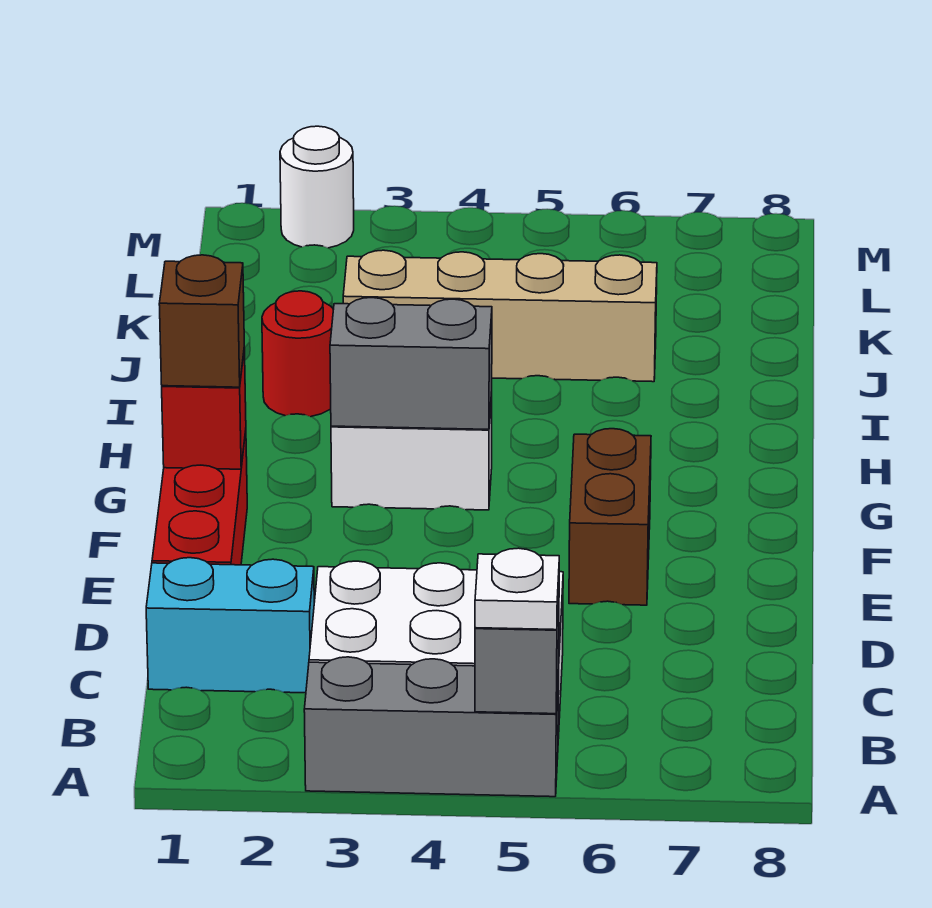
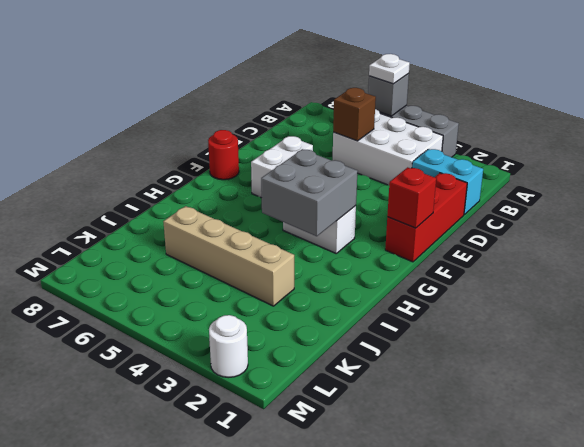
brown brick E6:F6 level 1 -> white brick E6:F6 level 1
brown brick F1 level 3 -> brown brick C5 level 2
grey brick G3:G4 level 2 -> grey brick G3:H4 level 2
red round brick I2 level 1 -> red round brick F8 level 1

